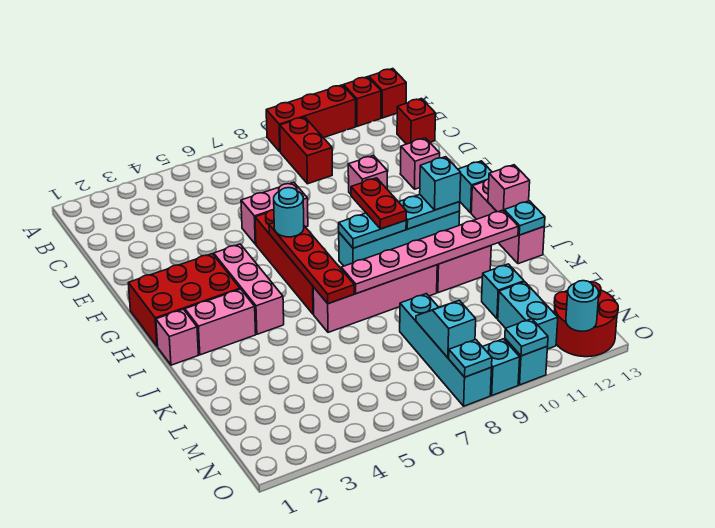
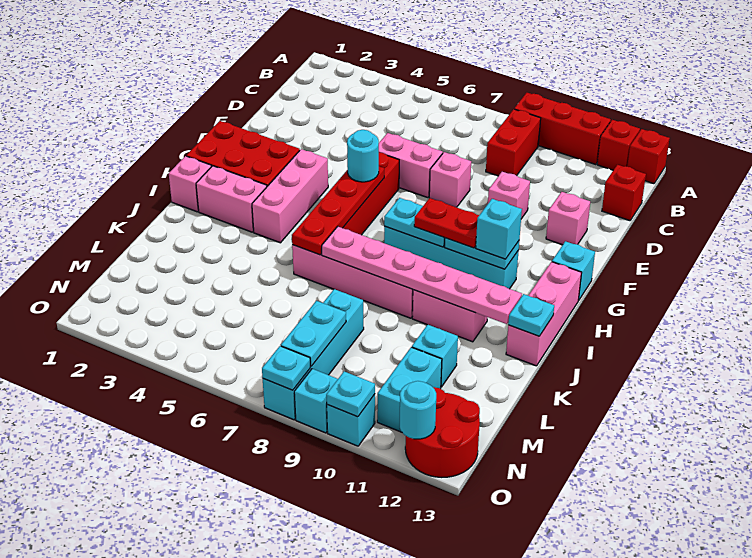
red plate G9:H9 level 3 -> red plate H9:H10 level 3
pink brick I13 level 2 -> pink brick E8 level 1
cyan slope M8:N8 level 2 top N -> cyan plate M8:N8 level 2

